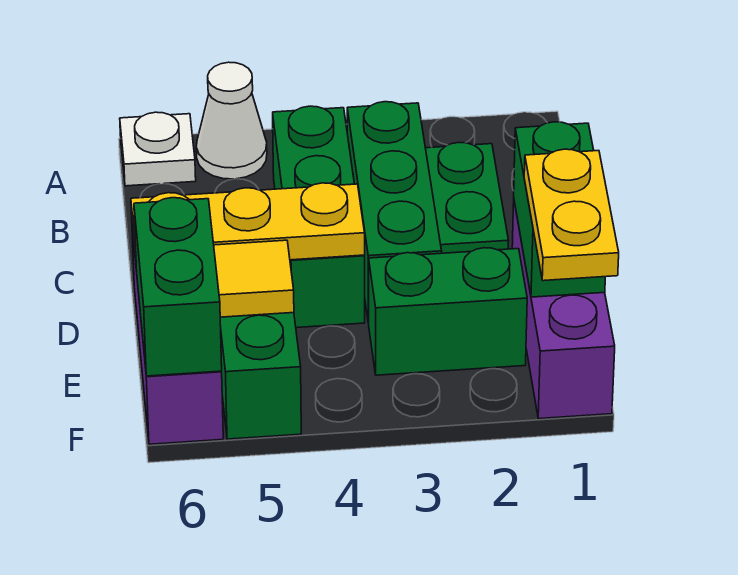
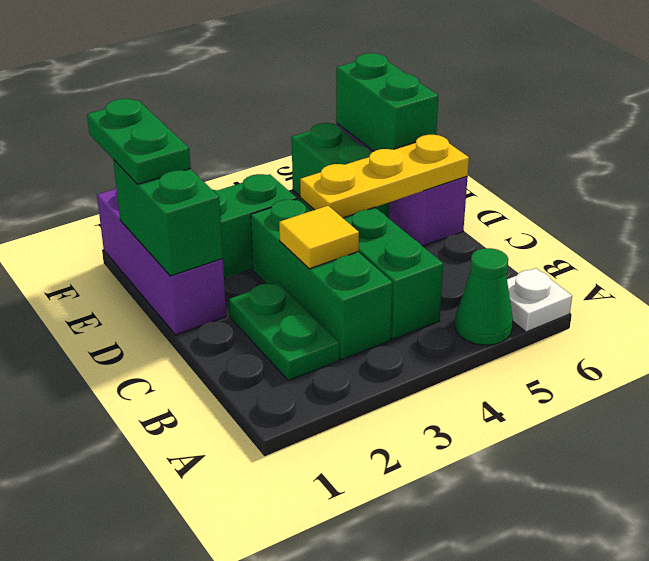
white cone A5 level 1 -> green cone A5 level 1
yellow plate E1:F1 level 3 -> green plate E1:F1 level 3
yellow tile E5 level 2 -> yellow tile C3 level 2

